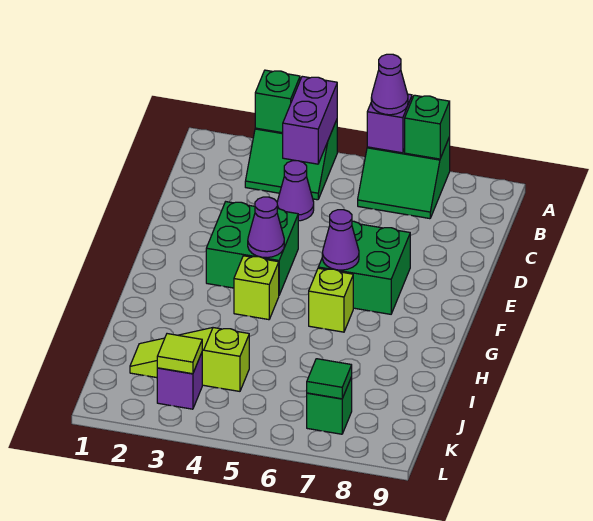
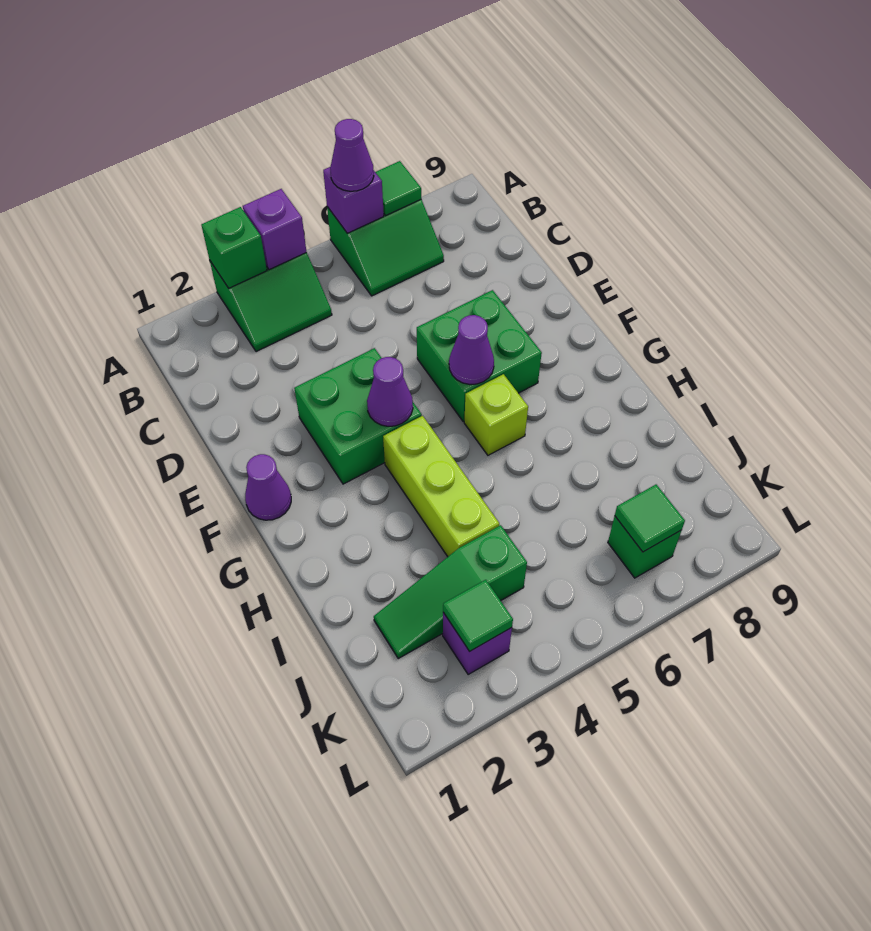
purple brick A4:B4 level 2 -> purple brick A4 level 2
green brick A7 level 2 -> green tile A7 level 2
purple cone C4 level 1 -> purple cone F1 level 1
lime brick G4 level 1 -> lime brick G4:I4 level 1
lime slope J2:J4 level 1 top 4 -> green slope J2:J4 level 1 top 4
lime tile K3 level 2 -> green tile K3 level 2

